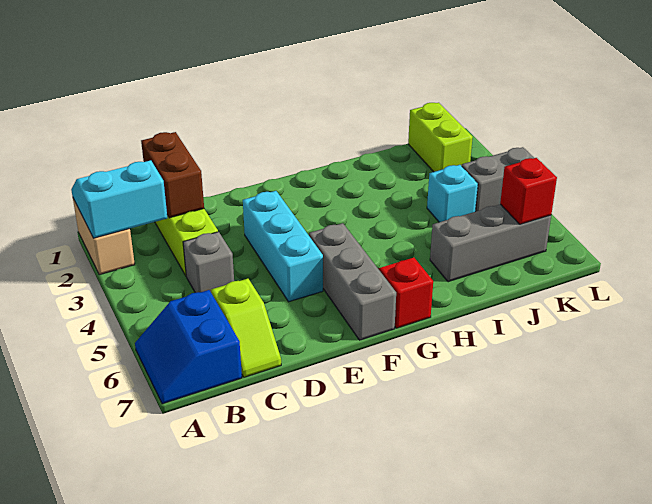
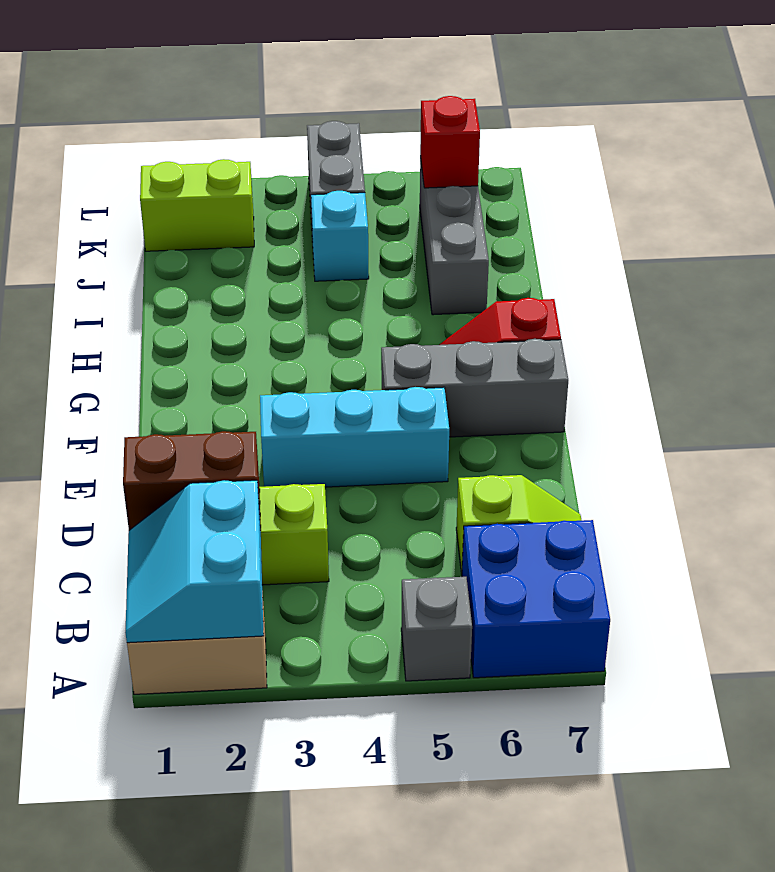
blue slope A6:B7 level 1 top B -> blue brick A6:B7 level 1
grey brick C4 level 1 -> grey brick A5 level 1

